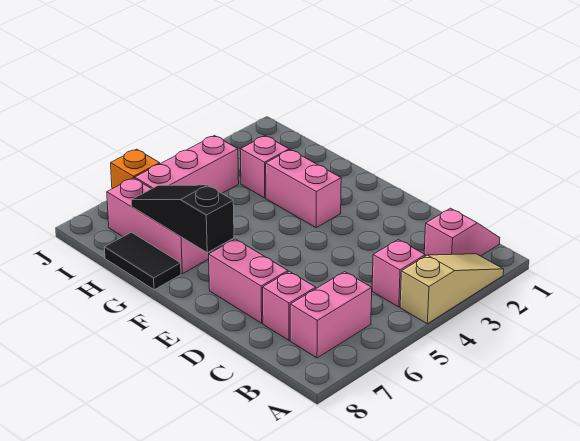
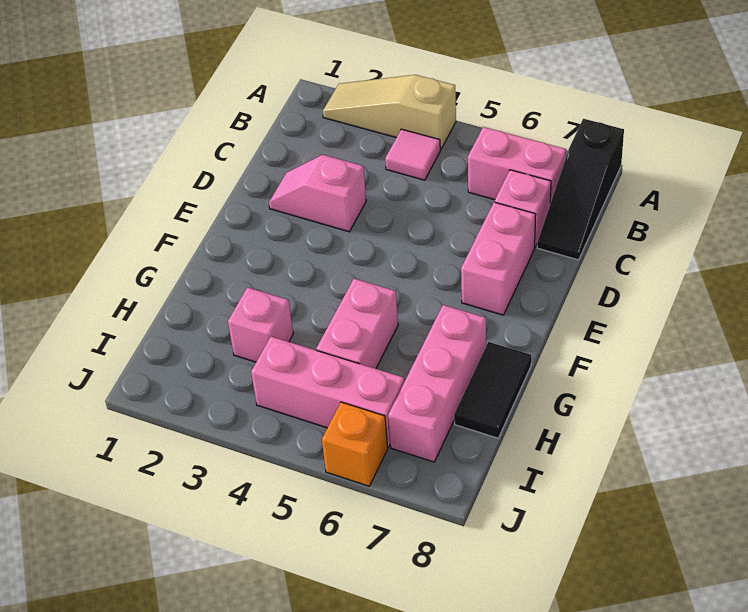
pink slope B1:B2 level 1 top 2 -> pink slope D2:D3 level 1 top 3
pink brick B4 level 1 -> pink tile B4 level 1
pink brick F3:G3 level 1 -> pink brick G5:H5 level 1
black slope F7:H7 level 2 top F -> black slope A8:C8 level 1 top A

